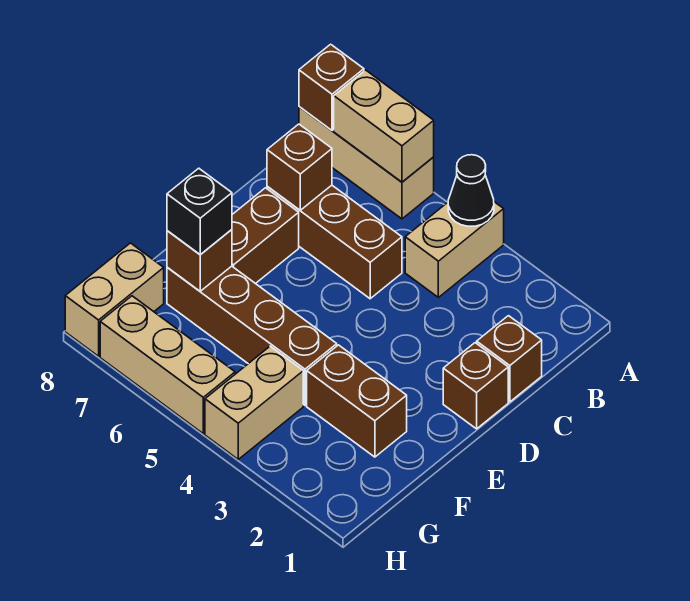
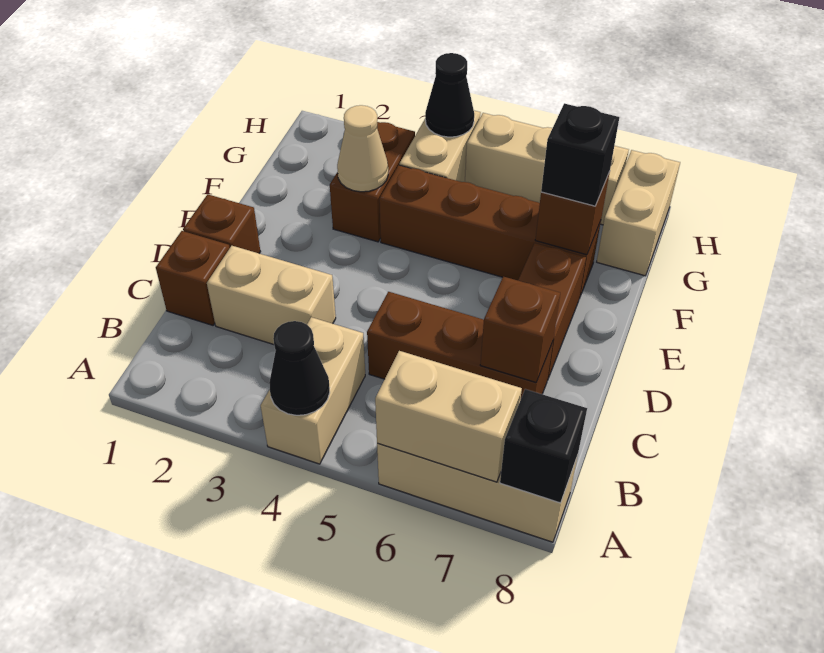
brown brick A8 level 2 -> black brick A8 level 2
none -> tan brick C2:C3 level 1
brown brick F2:F3 level 1 -> brown brick F3:G3 level 1
none -> tan cone F3 level 2
none -> black cone H4 level 2

